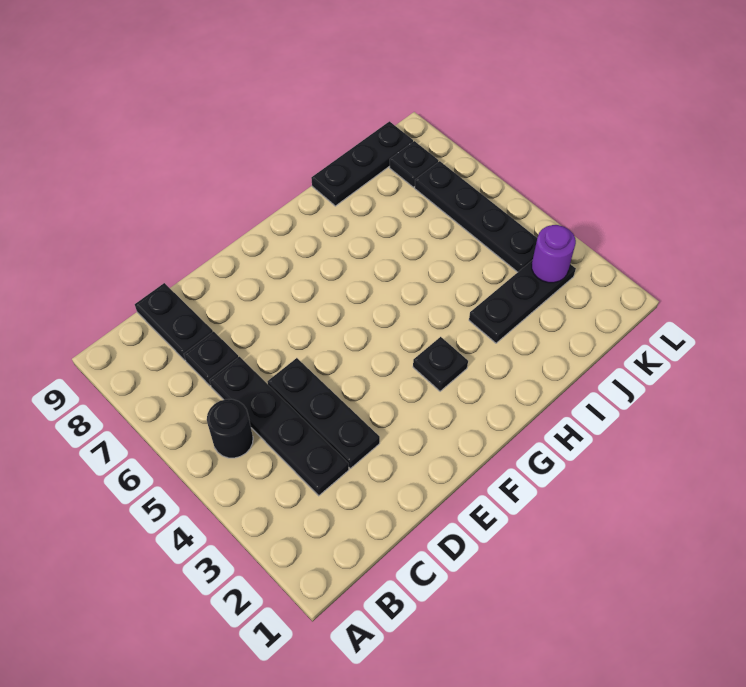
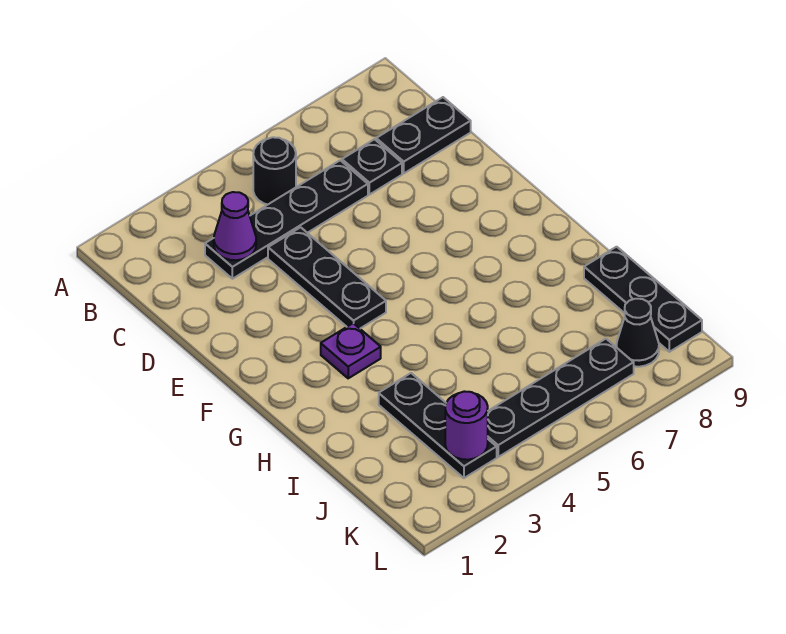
none -> purple cone C3 level 2
black plate D3:D5 level 1 -> black plate D4:F4 level 1
black plate G3 level 1 -> purple plate G3 level 1
black plate K8 level 1 -> black cone K8 level 1

